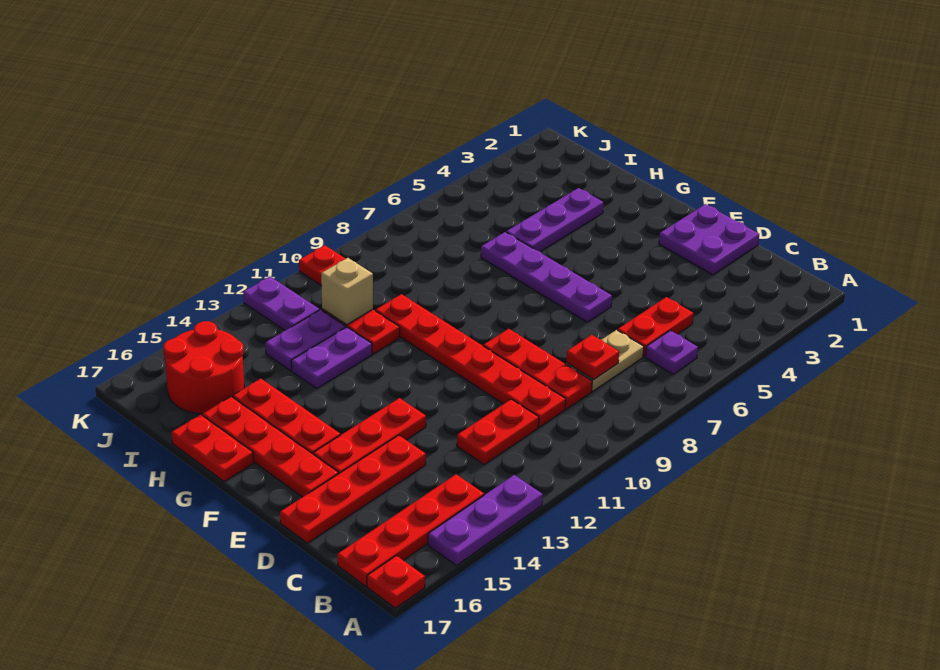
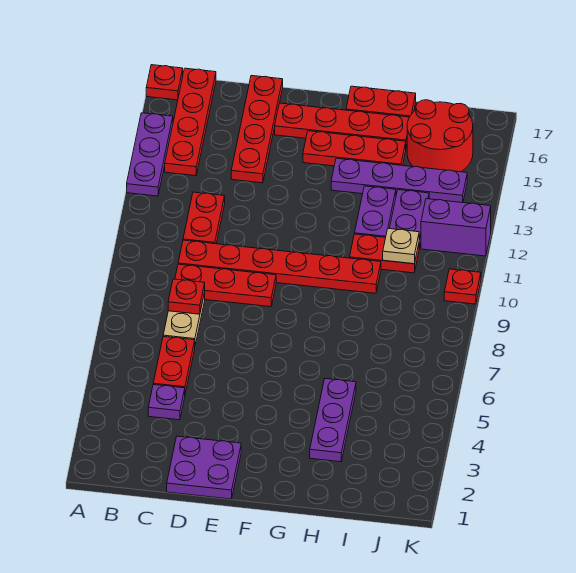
purple plate B6 level 1 -> purple plate C4 level 1
purple plate E6:H6 level 1 -> purple plate G14:J14 level 1
red plate E13:E15 level 1 -> none
tan brick I11 level 2 -> tan plate I11 level 2
purple plate J12:K12 level 1 -> purple brick J12:K12 level 1

